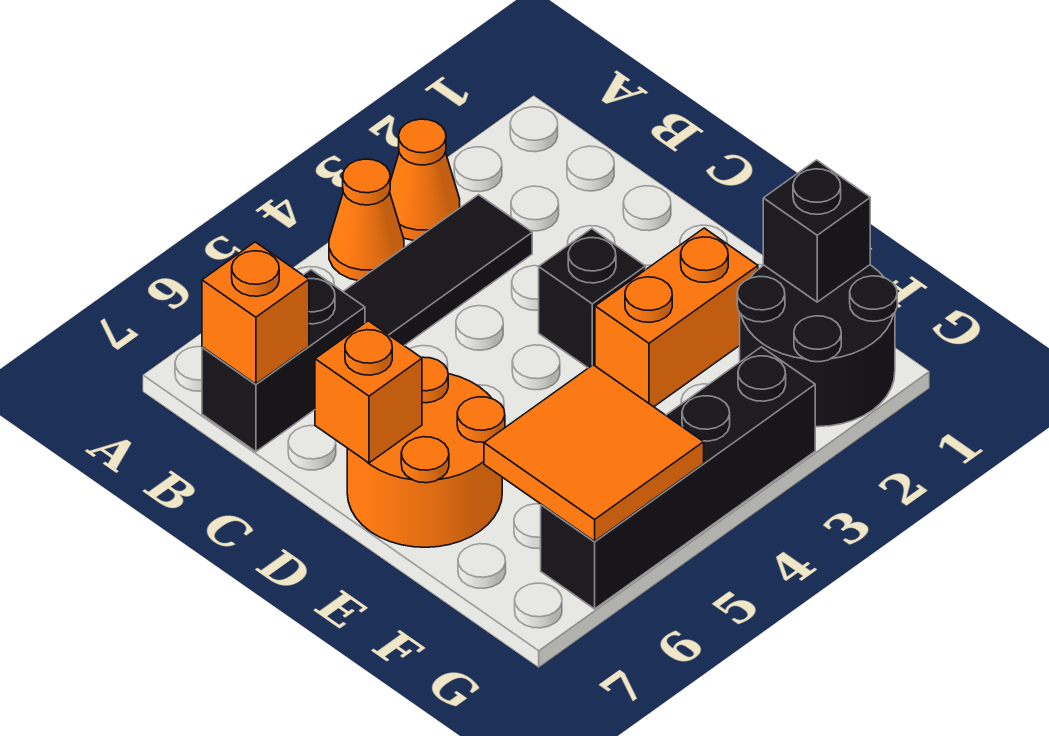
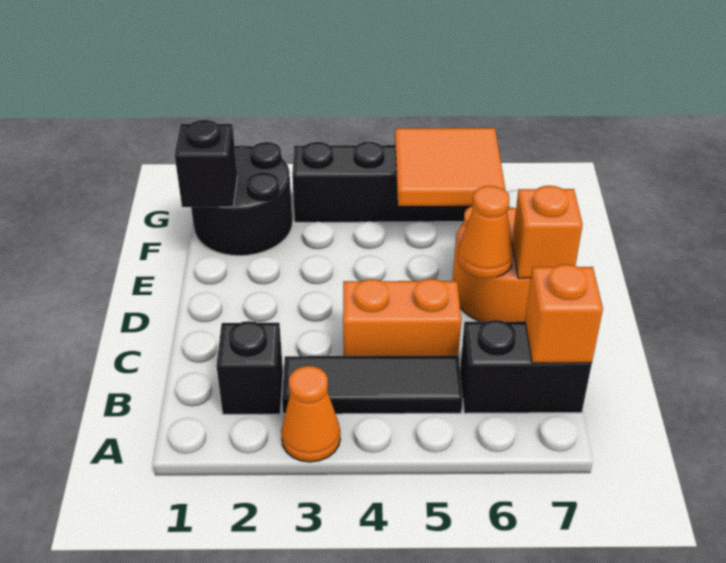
orange cone A4 level 1 -> orange cone D6 level 2
black brick D3 level 1 -> black brick B2 level 1
orange brick E2:E3 level 1 -> orange brick C4:C5 level 1

